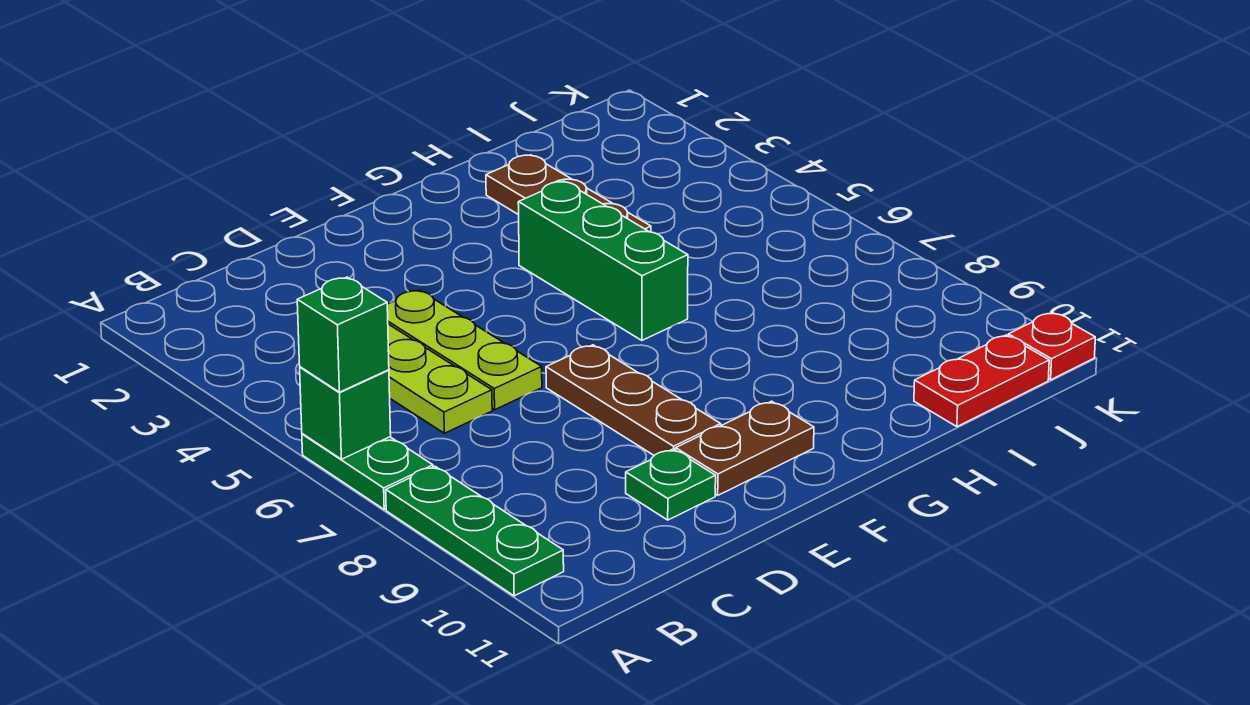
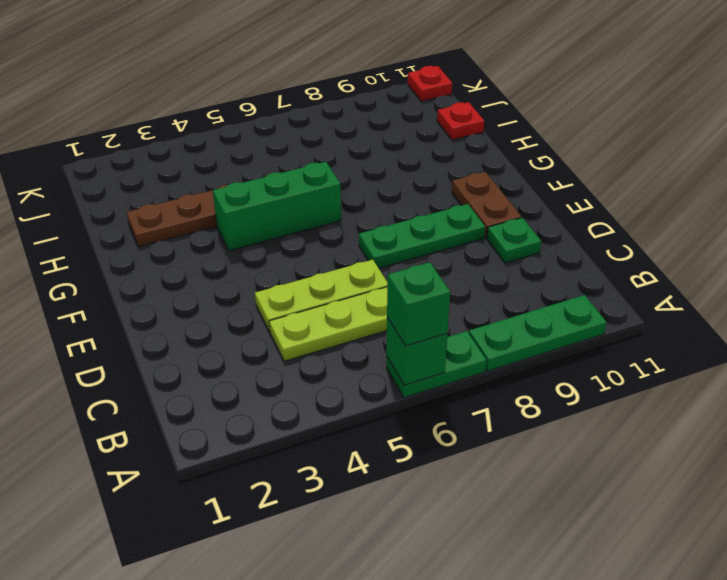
brown plate E7:E9 level 1 -> green plate E7:E9 level 1
red plate I11:J11 level 1 -> red plate I11 level 1

